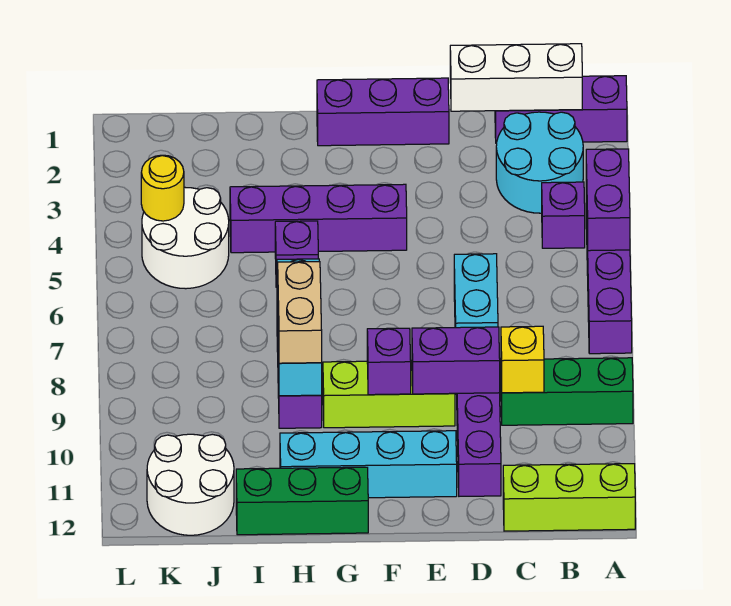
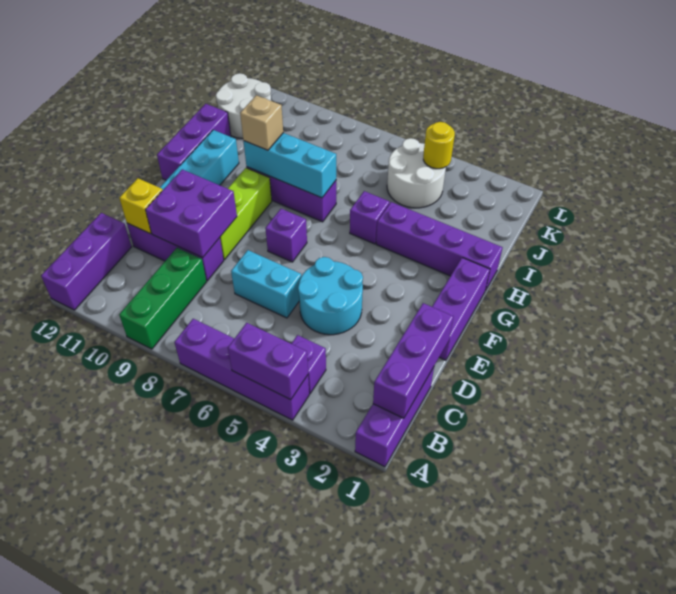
lime brick A12:C12 level 1 -> purple brick A12:C12 level 1
white brick B1:D1 level 2 -> purple brick B1:D1 level 2
cyan round brick B2:C3 level 1 -> cyan round brick D4:E5 level 1
yellow brick C9 level 2 -> yellow brick D11 level 2
purple brick D9:E9 level 2 -> purple brick D9:E10 level 2
purple brick F4:I4 level 1 -> purple brick H1:H4 level 1
purple brick F9 level 2 -> purple brick F7 level 1
green brick G12:I12 level 1 -> purple brick G12:I12 level 1
tan brick H8:H9 level 3 -> tan brick H9 level 3

